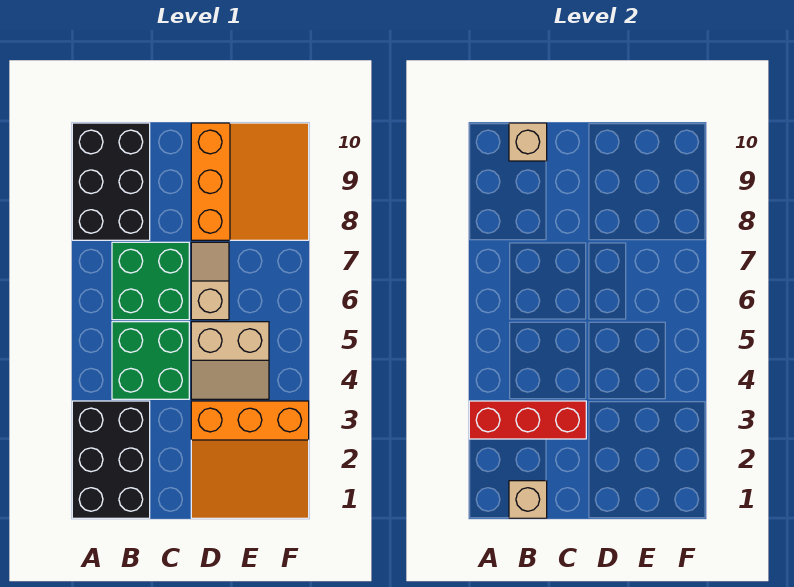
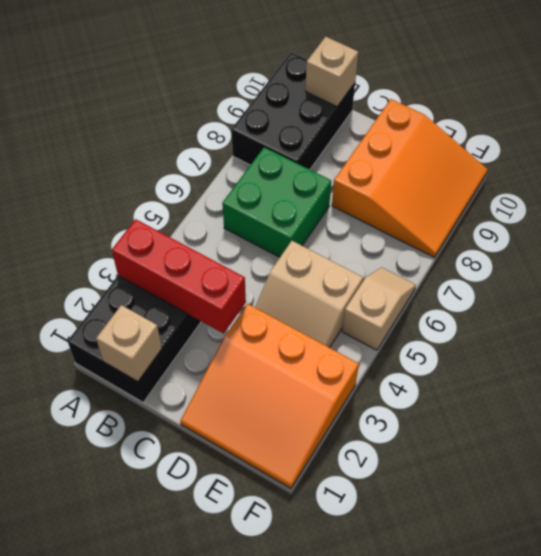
green brick B4:C5 level 1 -> none
tan slope D6:D7 level 1 top 6 -> tan slope F5:F6 level 1 top 5

